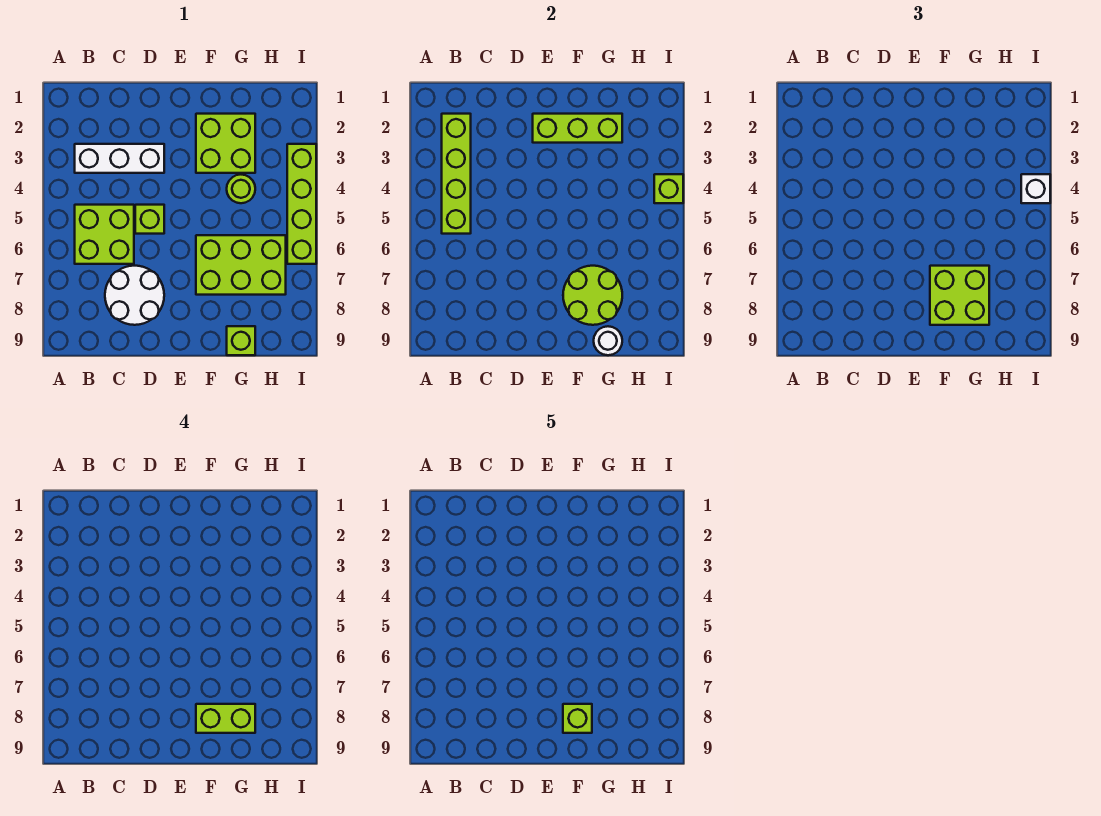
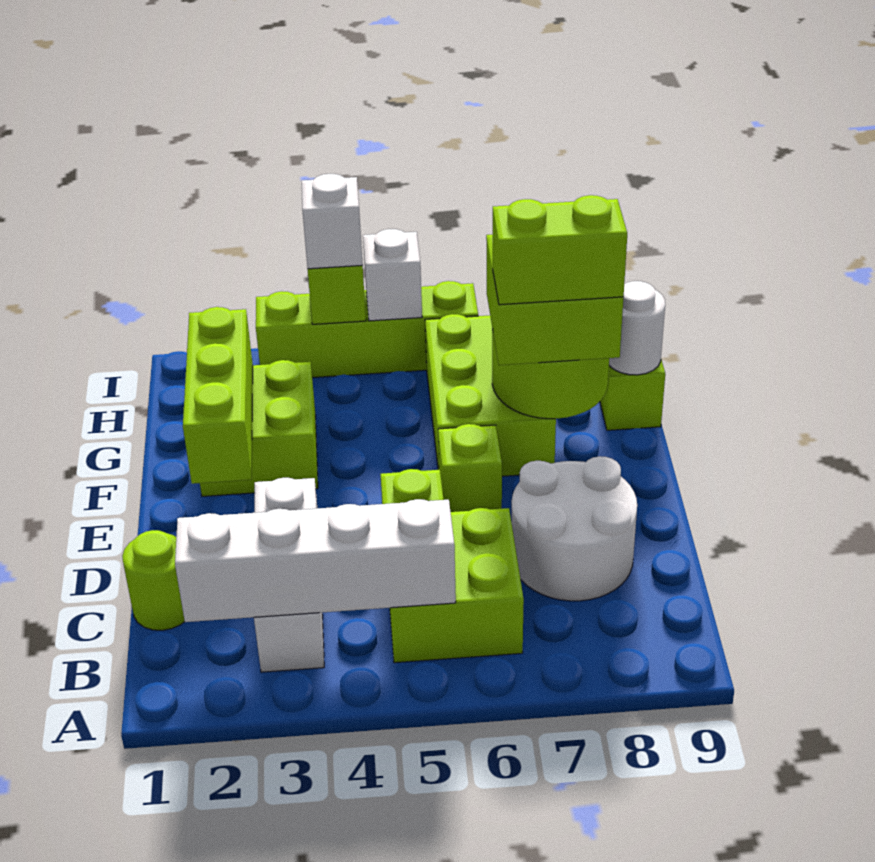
lime brick B2:B5 level 2 -> white brick B2:B5 level 2
lime brick F8:G8 level 4 -> lime brick F7:F8 level 4
lime brick F8 level 5 -> lime brick E6 level 1
lime round brick G4 level 1 -> lime round brick C1 level 1
none -> white brick I5 level 2

